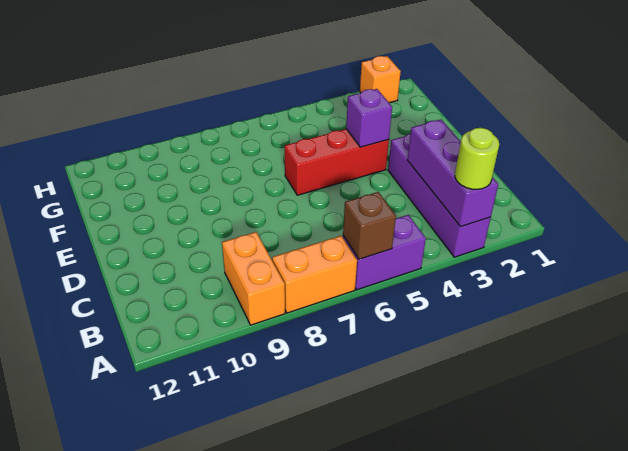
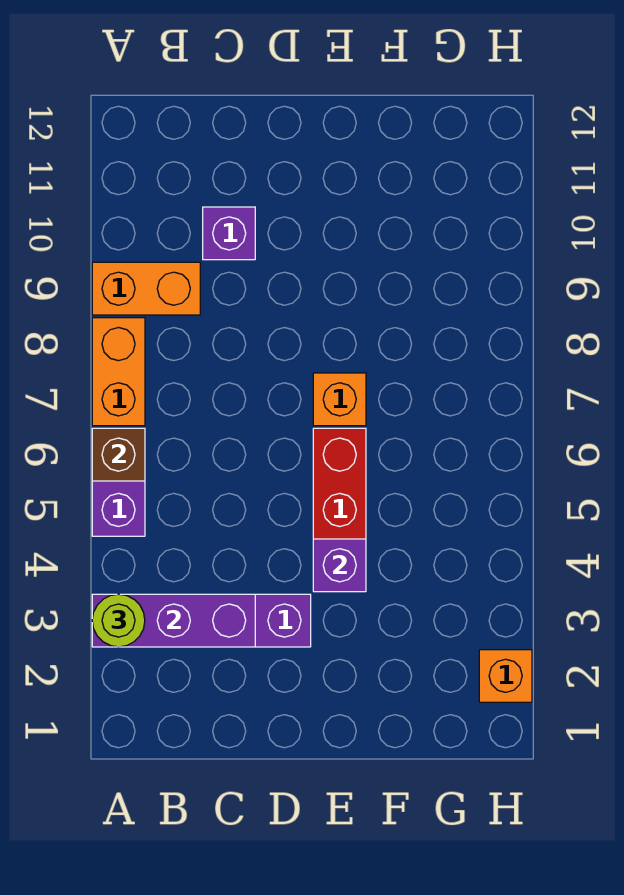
none -> purple brick C10 level 1
none -> orange brick E7 level 1

